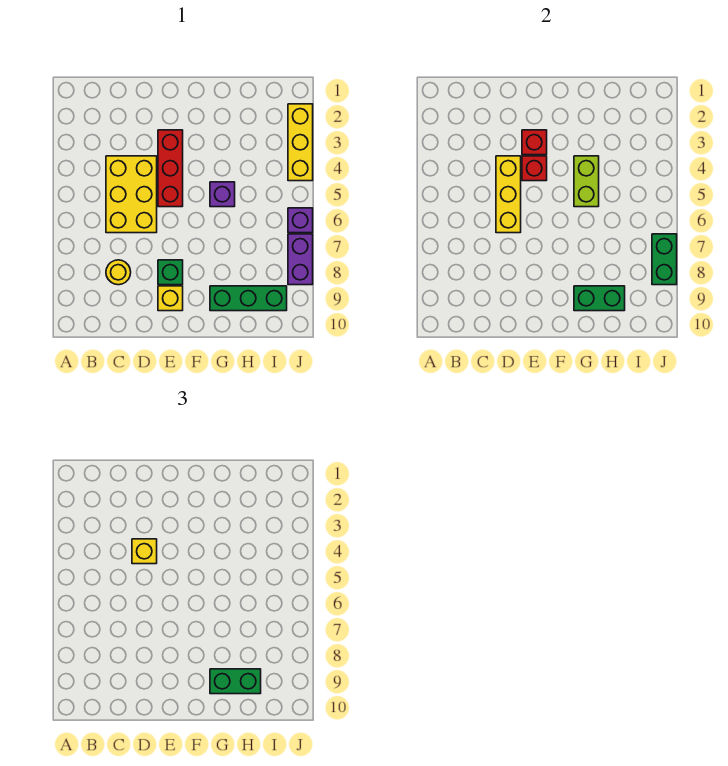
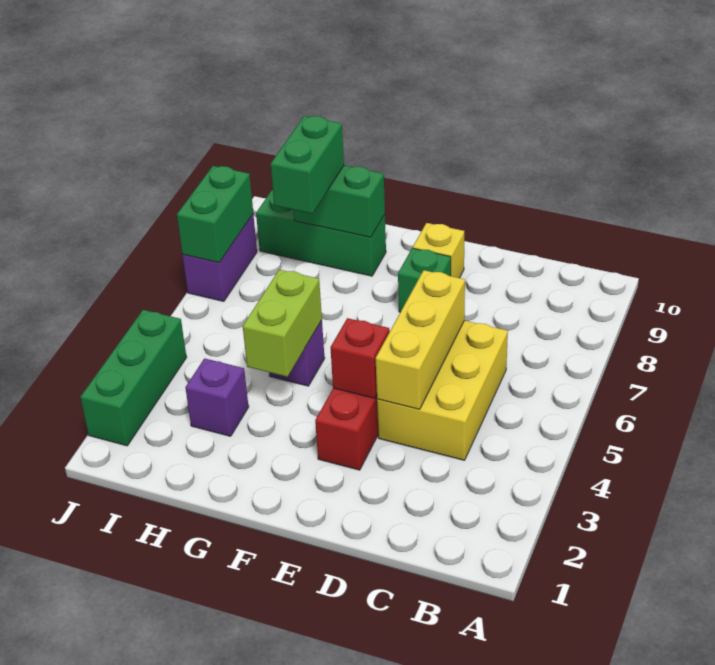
yellow round brick C8 level 1 -> none
yellow brick D4 level 3 -> none
red brick E3 level 2 -> none
green brick G9:H9 level 3 -> green brick H8:H9 level 3
yellow brick J2:J4 level 1 -> green brick J2:J4 level 1
purple brick J6 level 1 -> purple brick H3 level 1

